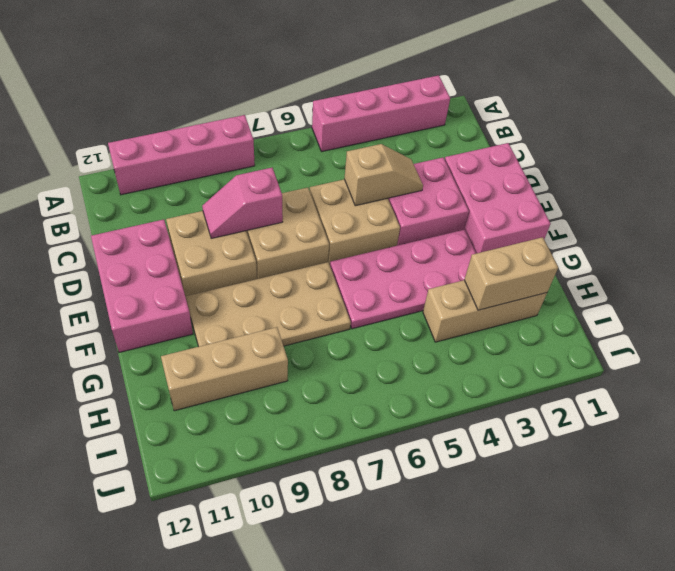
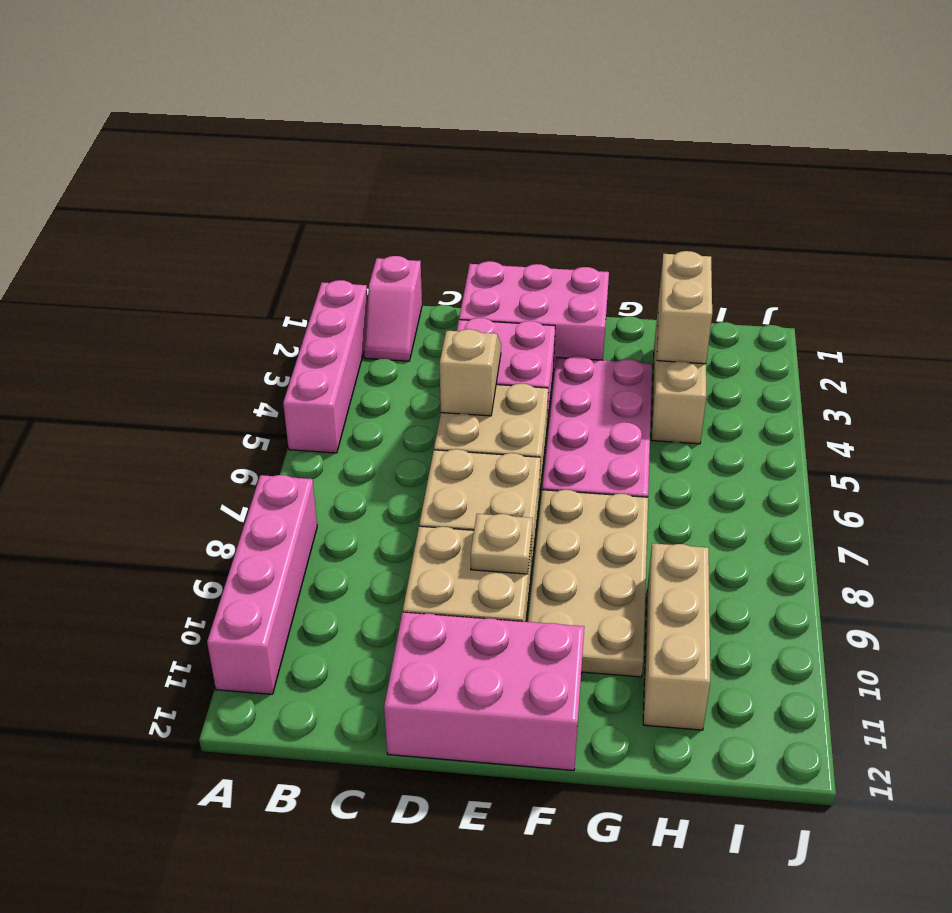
pink slope D8:D9 level 2 top 8 -> pink slope B1:B2 level 1 top 1
none -> tan plate E9 level 2

